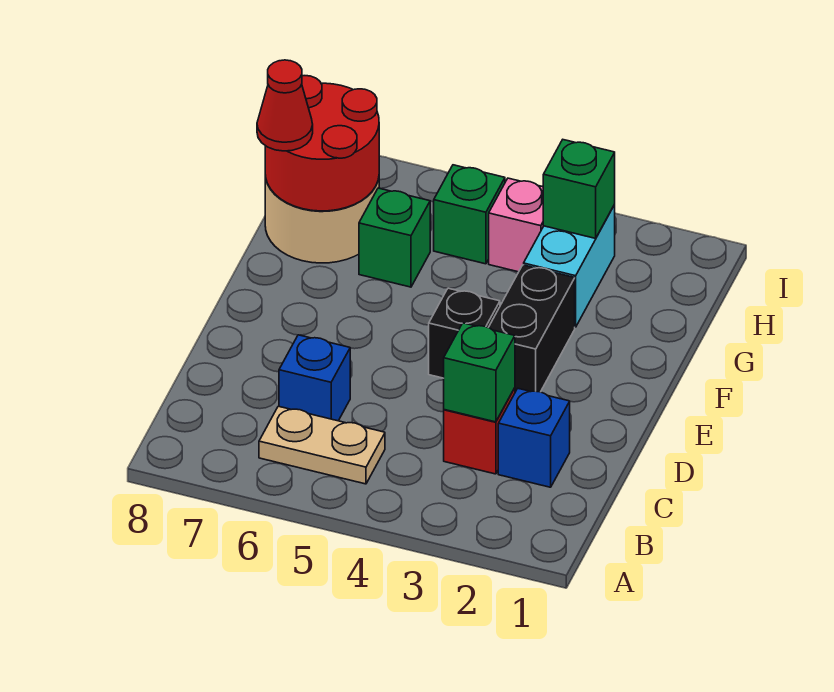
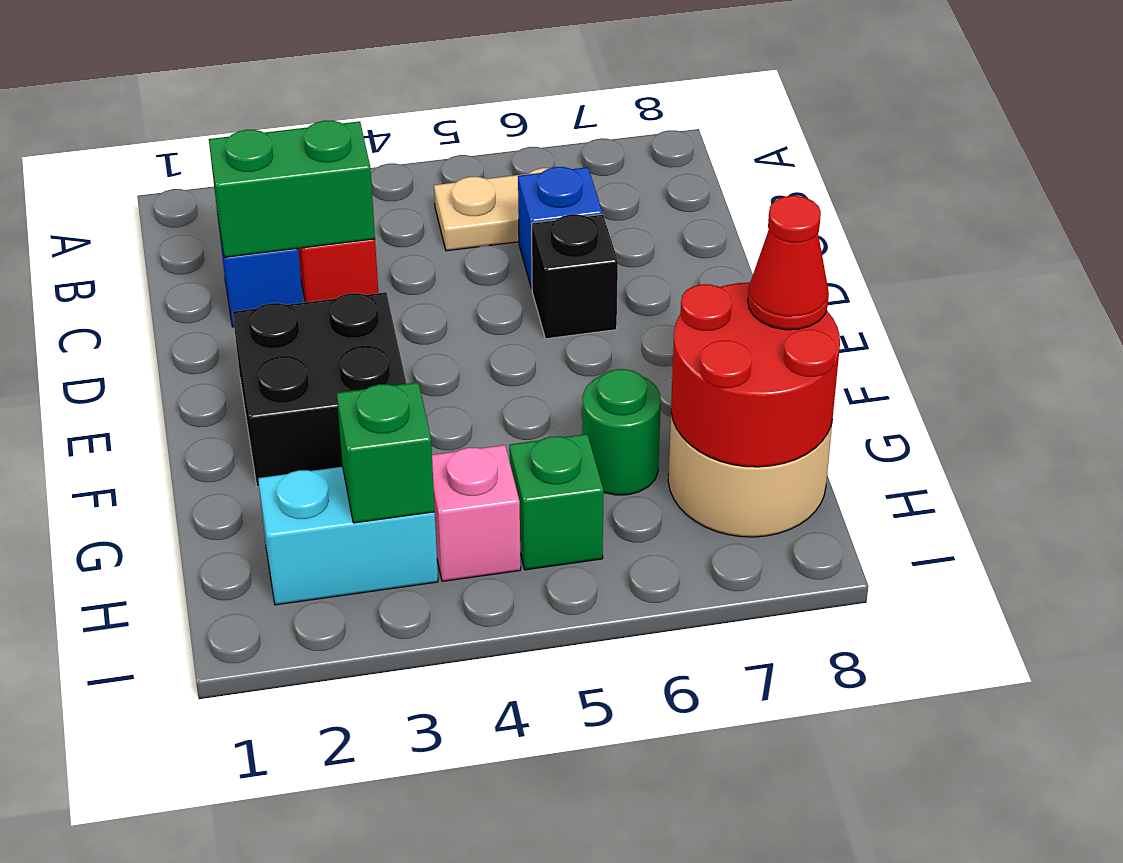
green brick C3 level 2 -> green brick C2:C3 level 2
black brick E3:F3 level 1 -> black brick E2:F3 level 1
black brick E4 level 1 -> black brick D6 level 1
cyan brick G3:H3 level 1 -> cyan brick H2:H3 level 1
green brick G6 level 1 -> green round brick G6 level 1

